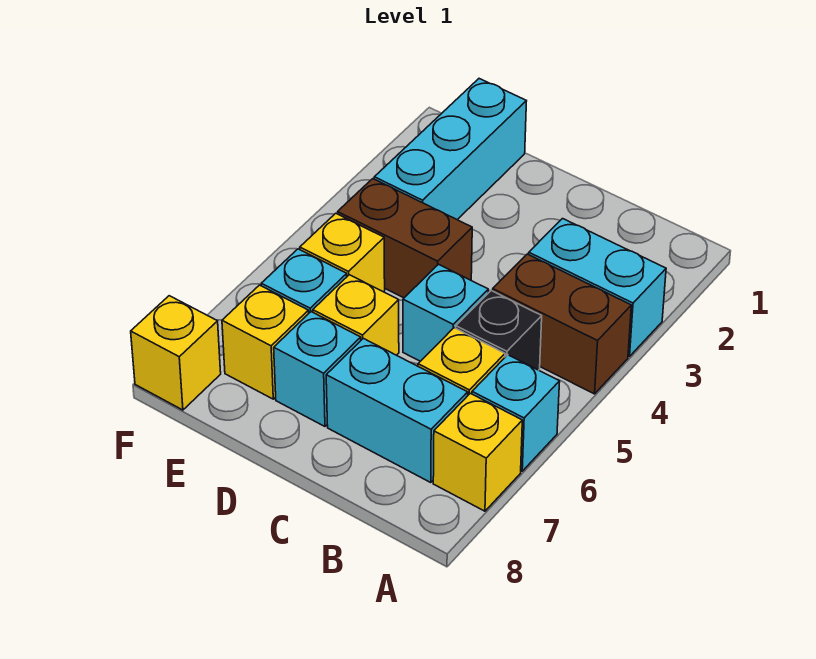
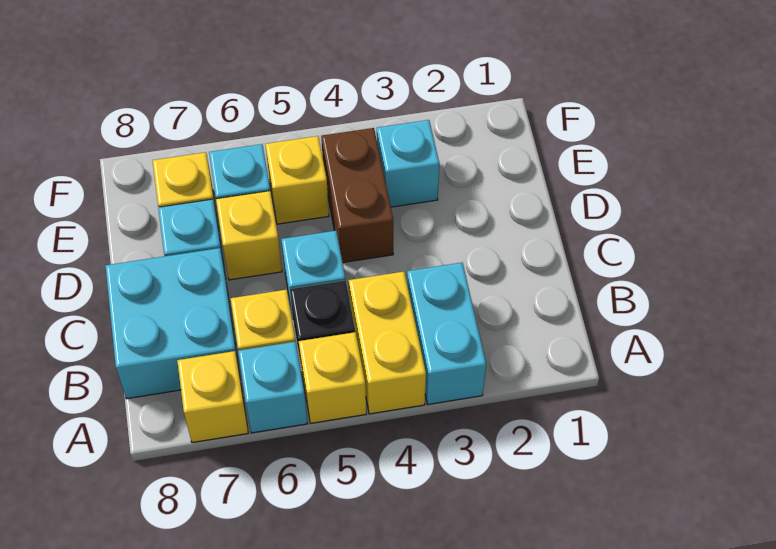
brown brick A4:B4 level 1 -> yellow brick A4:B4 level 1
cyan brick B7:C7 level 1 -> cyan brick B7:C8 level 1
cyan brick E1:E3 level 1 -> cyan brick E3 level 1
yellow brick F8 level 1 -> yellow brick A5 level 1

